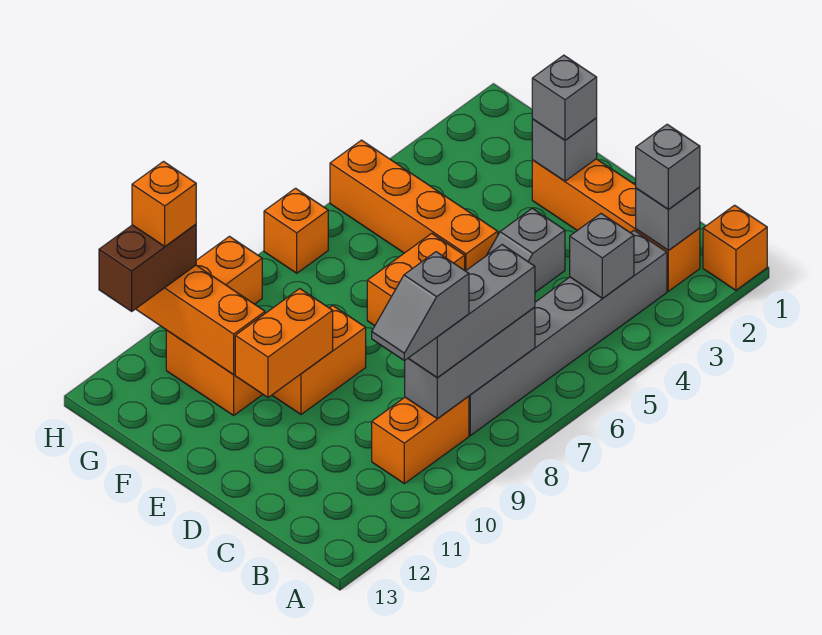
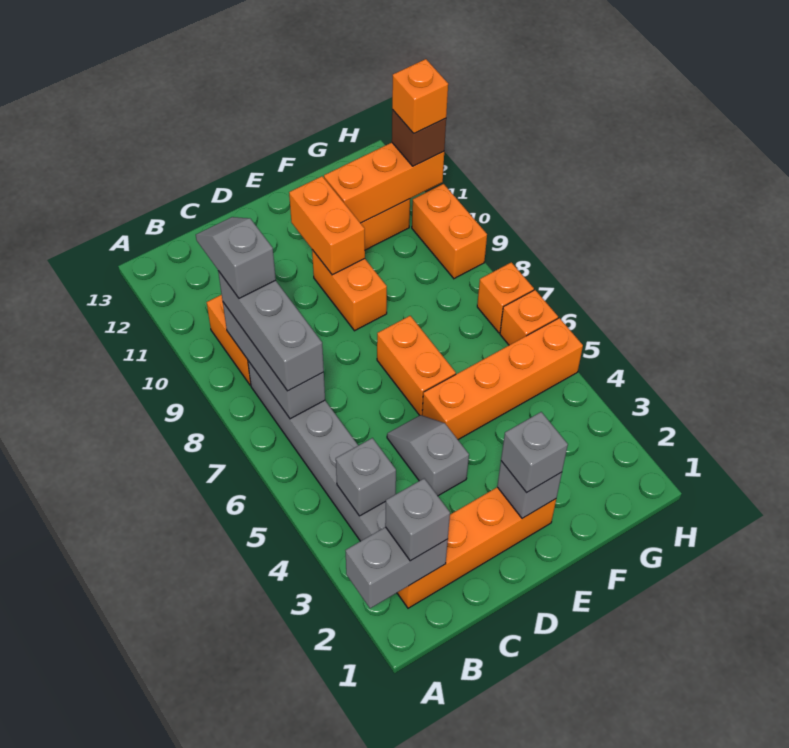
orange brick A1 level 1 -> orange brick H6 level 1
grey brick B2 level 2 -> grey brick A2:B2 level 2
brown brick H11:H12 level 3 -> brown brick H11 level 3

